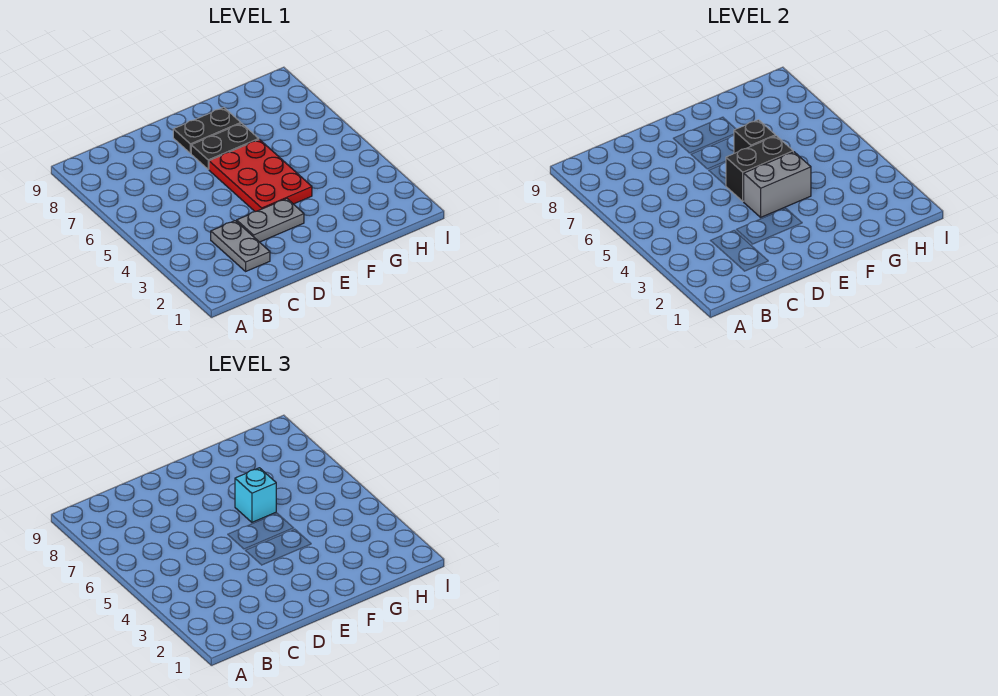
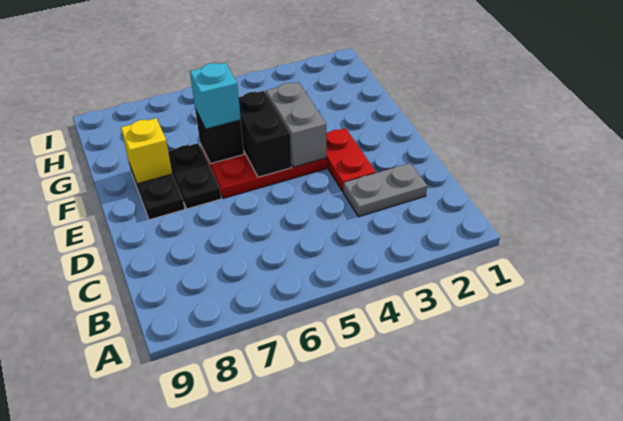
grey plate D3:E3 level 1 -> red plate D3:E3 level 1
none -> yellow brick F8 level 2

